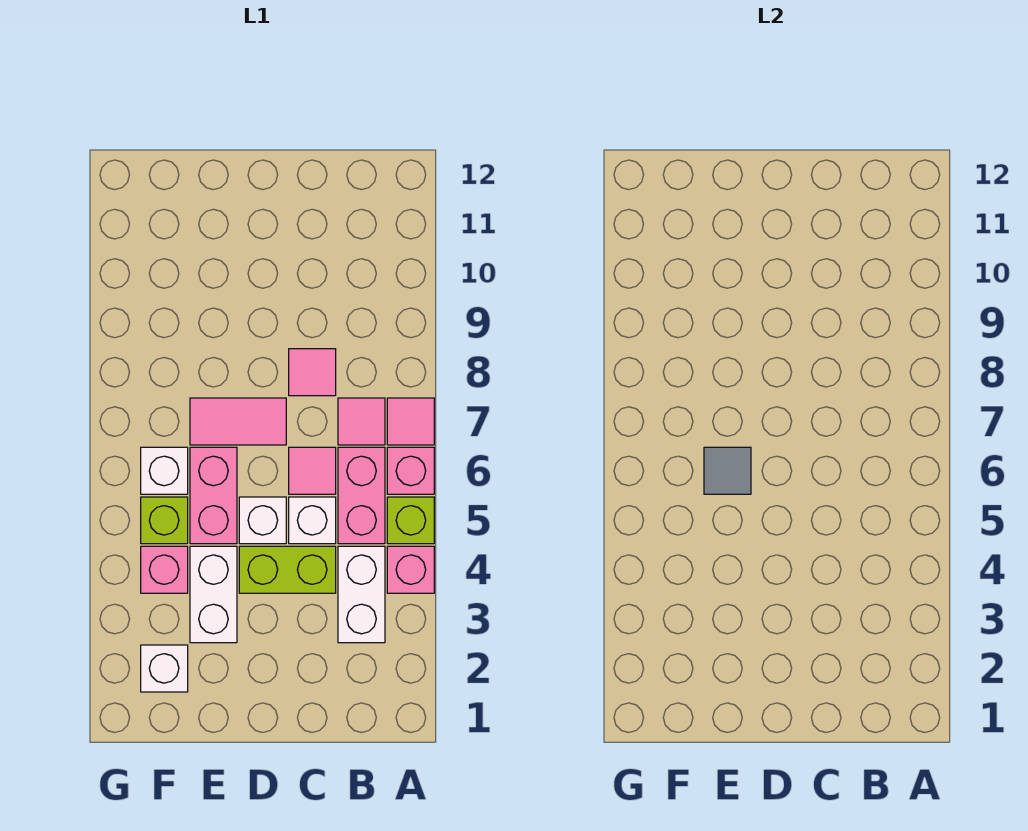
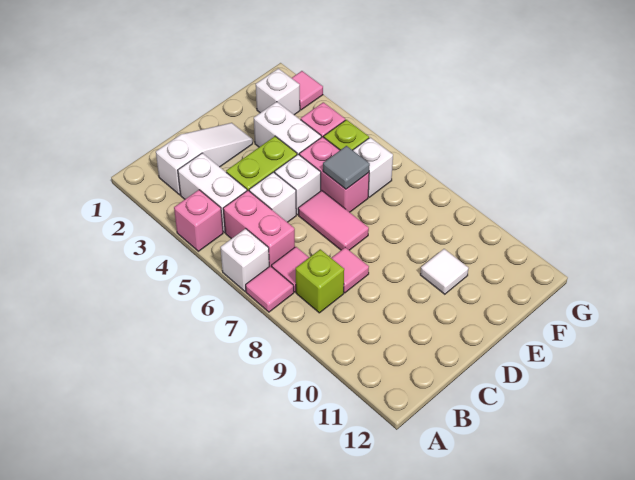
lime brick A5 level 1 -> lime brick B8 level 1
pink brick A6 level 1 -> white brick A6 level 1
none -> white slope B2:D2 level 1 top B
pink tile C6 level 1 -> pink tile G2 level 1
pink tile D7:E7 level 1 -> pink tile D6:D7 level 1
none -> white tile E10 level 1

